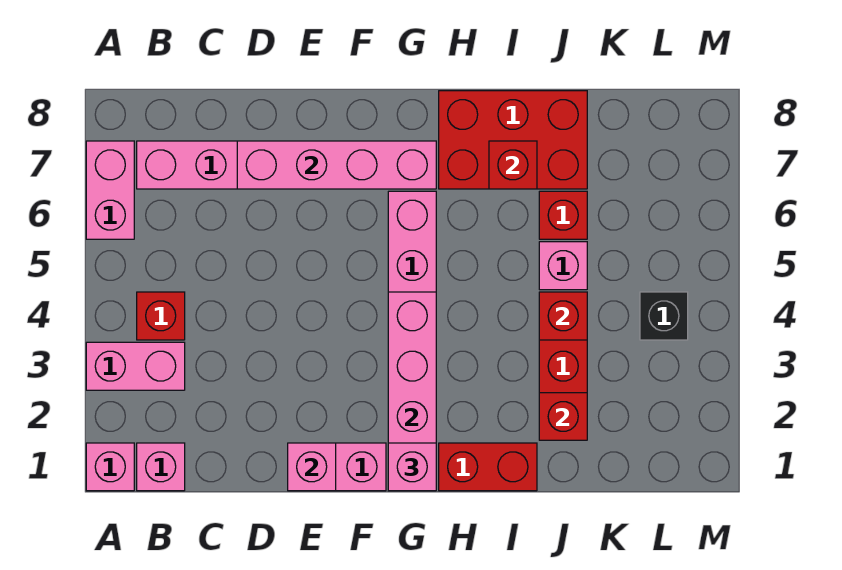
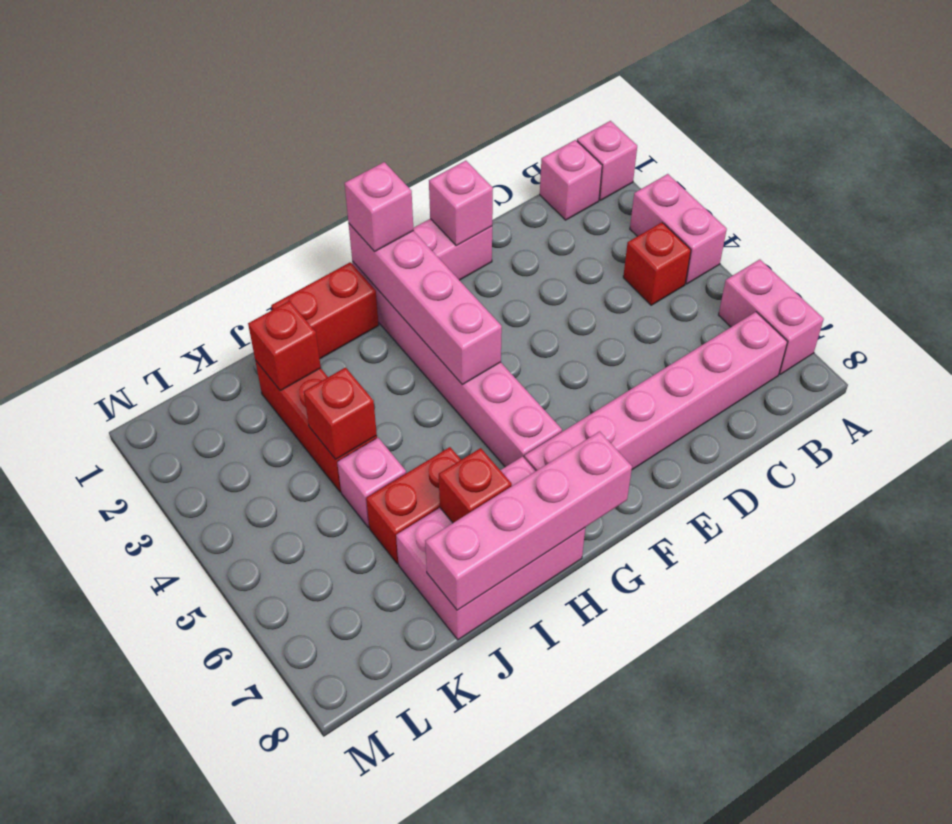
pink brick A3:B3 level 1 -> pink brick A3:A4 level 1
pink brick D7:G7 level 2 -> pink brick G8:J8 level 2
red brick H7:J8 level 1 -> pink brick H7:J8 level 1
red brick J6 level 1 -> red brick I6:J6 level 1
black brick L4 level 1 -> none

